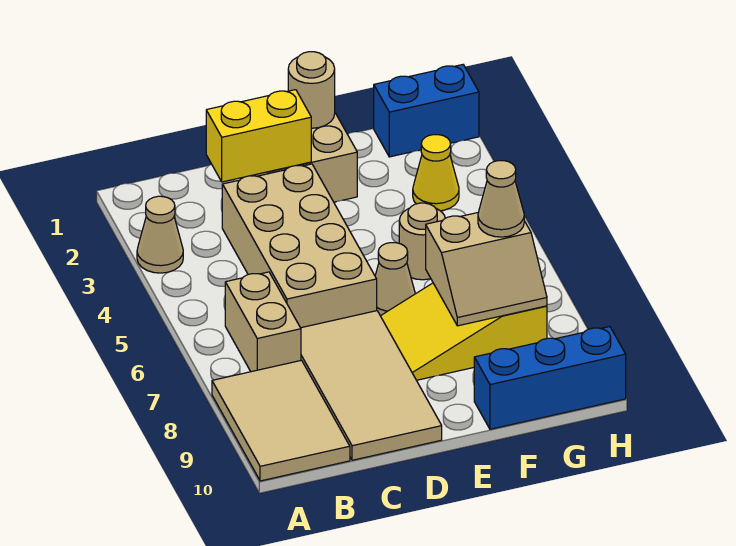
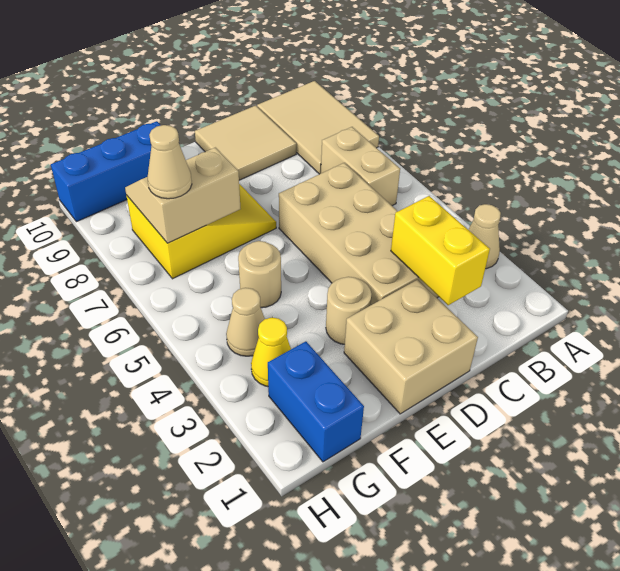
yellow brick C2:D2 level 2 -> yellow brick C2:C3 level 2
tan tile C7:D10 level 1 -> tan tile C9:D10 level 1
tan round brick E1 level 2 -> tan round brick E3 level 1
tan cone E6 level 1 -> tan cone G4 level 1
blue brick G1:H1 level 1 -> blue brick G1:G2 level 1

